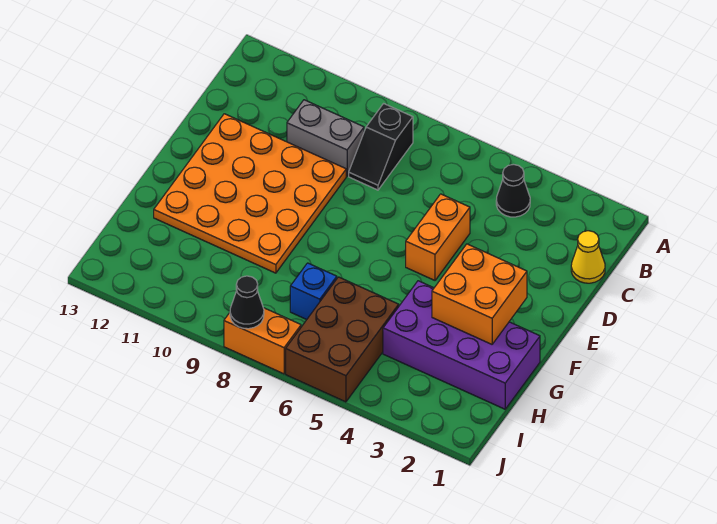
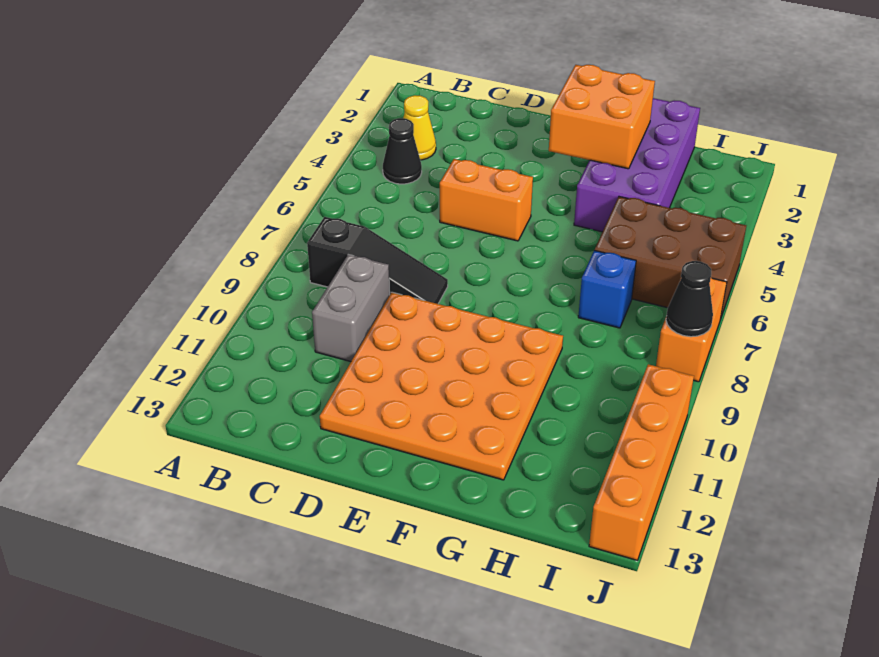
black slope B8:C8 level 1 top B -> black slope B8:D8 level 1 top B
yellow cone C1 level 1 -> yellow cone B3 level 1
none -> orange brick J10:J13 level 1

